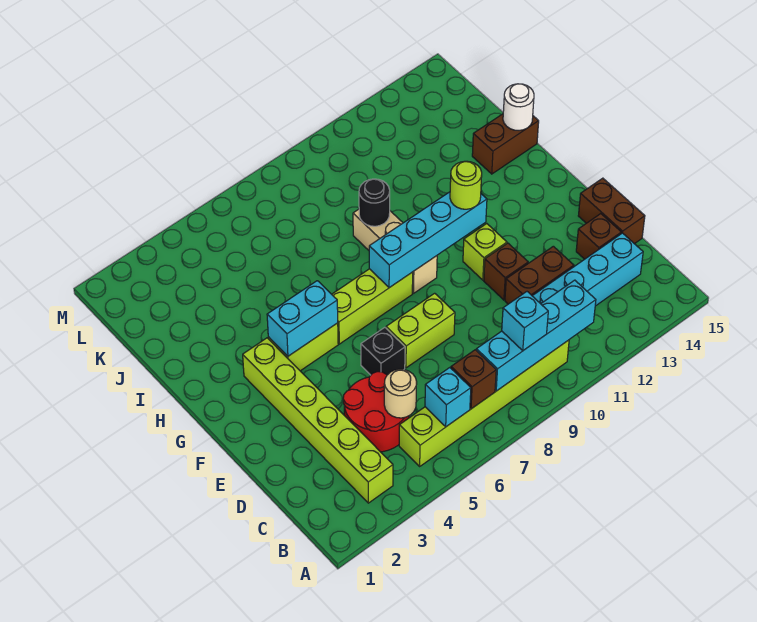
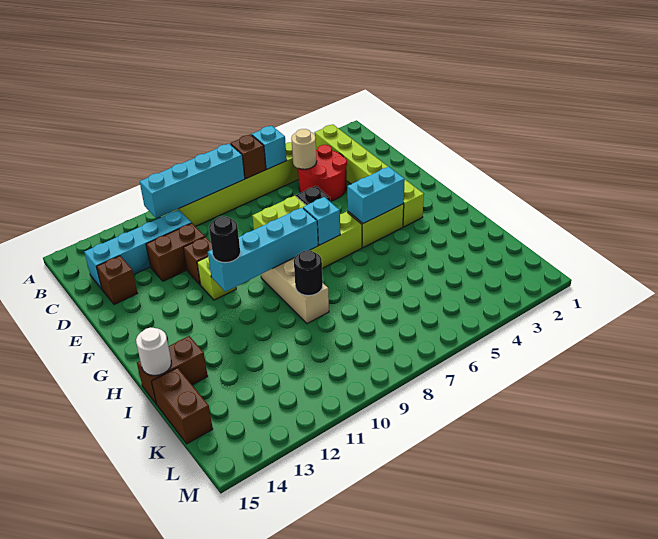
cyan brick B9 level 3 -> cyan brick G7 level 2
brown brick D15:E15 level 1 -> brown brick J15:K15 level 1
lime round brick G11 level 3 -> black round brick G11 level 3

